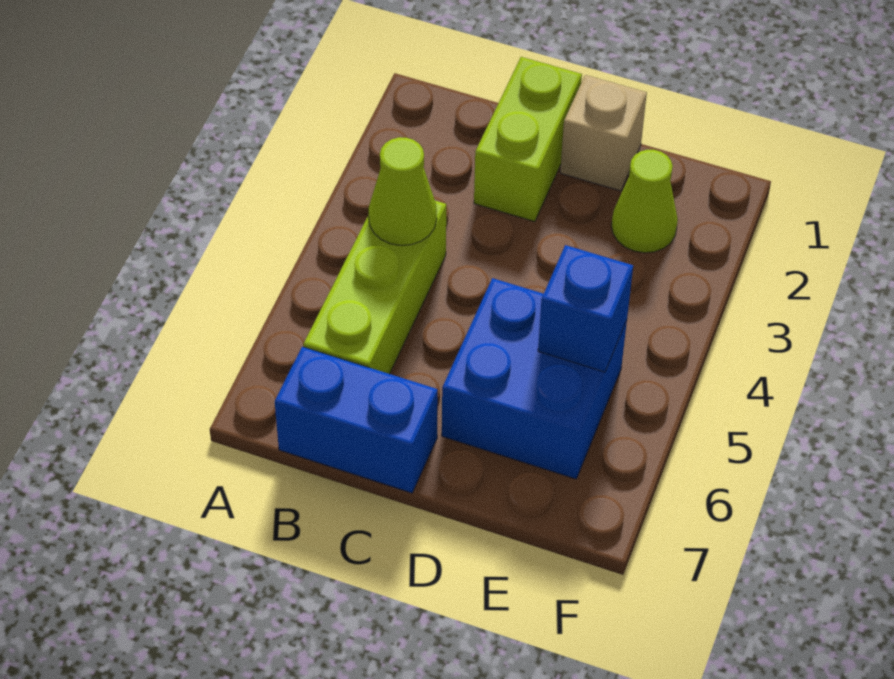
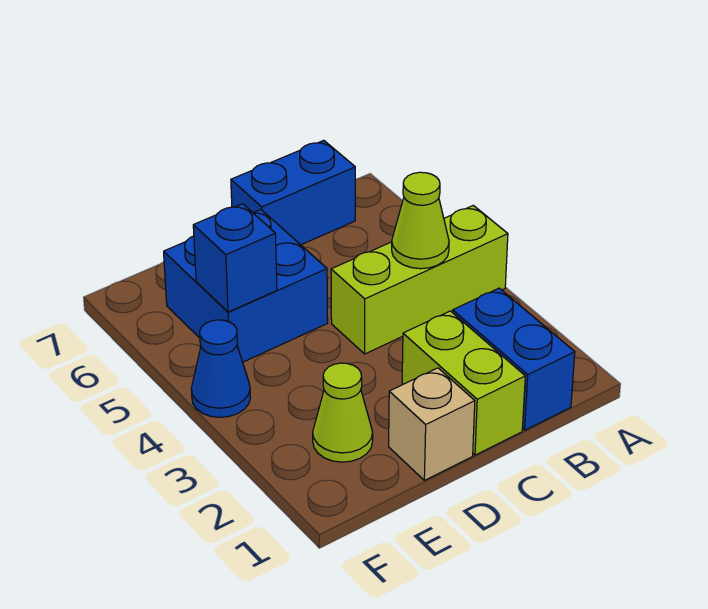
none -> blue brick B1:B2 level 1
lime brick B4:B6 level 1 -> lime brick A4:C4 level 1
none -> blue cone F4 level 1

